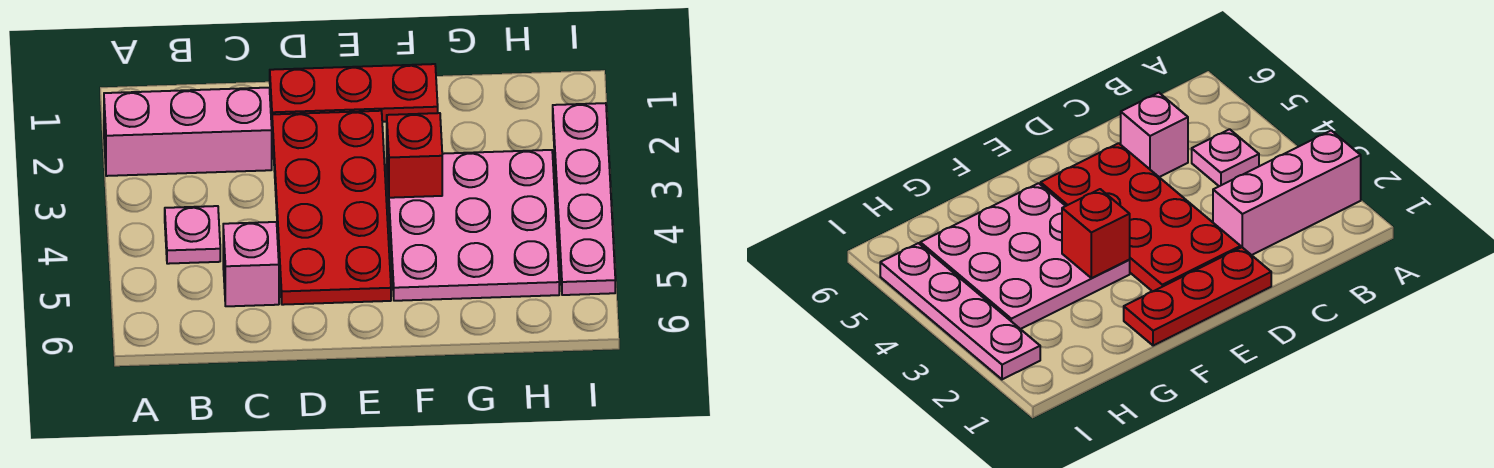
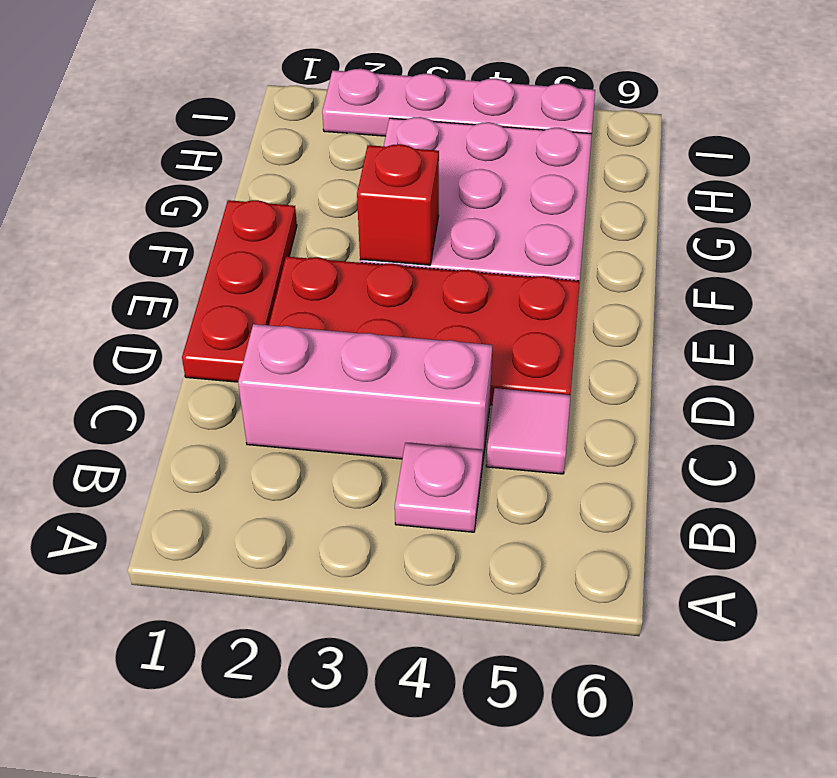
pink brick A2:C2 level 1 -> pink brick C2:C4 level 1
pink brick C5 level 1 -> pink tile C5 level 1

